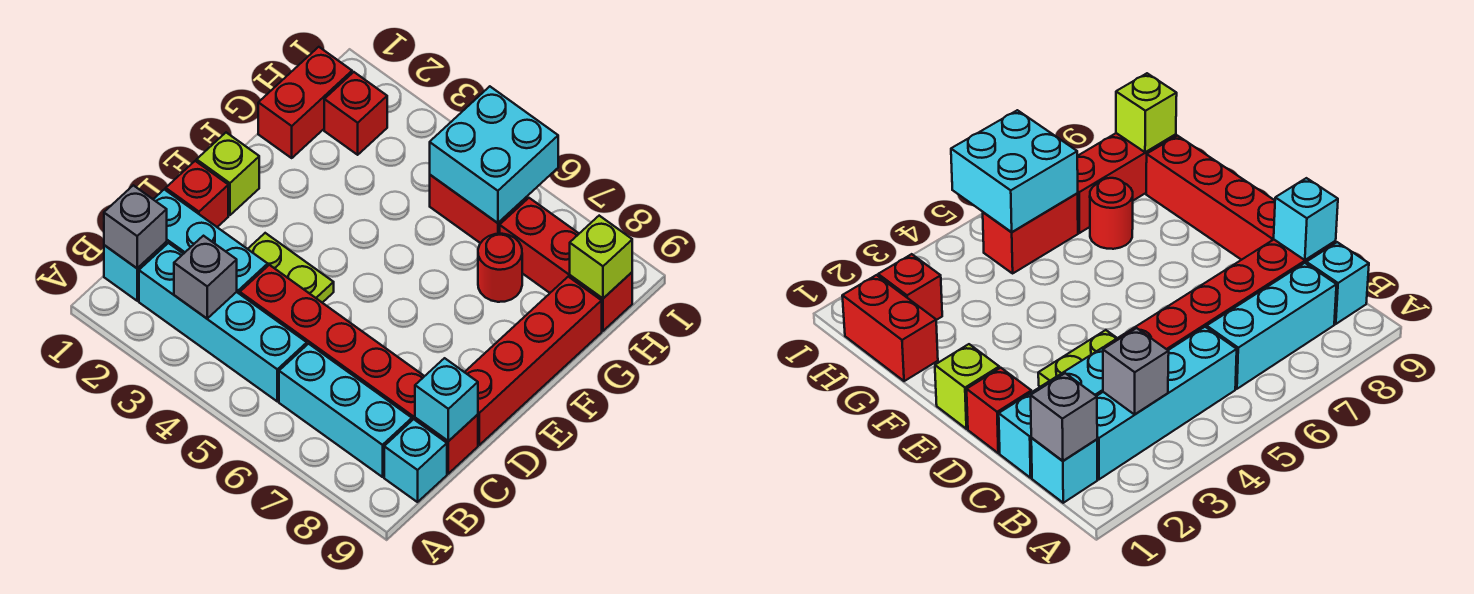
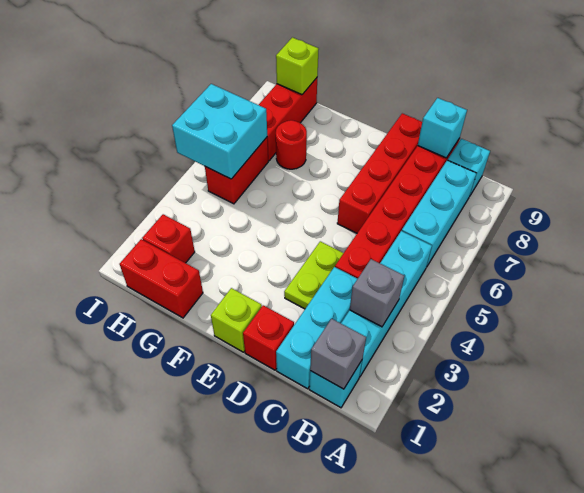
red brick D9:G9 level 1 -> red brick D6:D9 level 1

